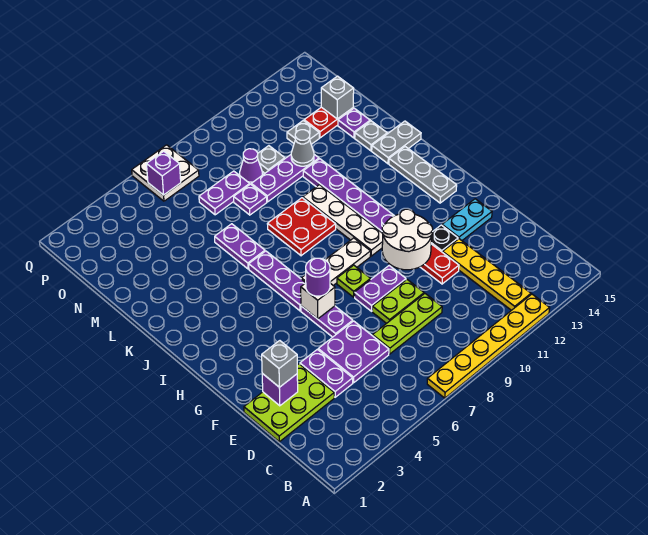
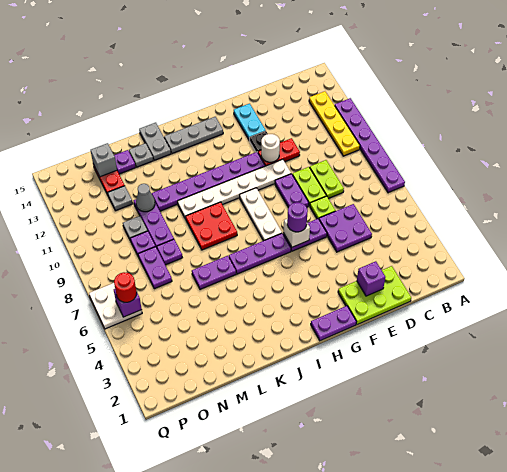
yellow plate A7:A12 level 1 -> purple plate A7:A12 level 1
yellow plate B12:E12 level 1 -> yellow plate B10:B13 level 1
lime plate D1:E3 level 1 -> lime plate D1:F2 level 1
purple plate D4:E4 level 1 -> purple plate G1:H1 level 1
lime plate D7:D9 level 1 -> lime plate D8:D9 level 1
grey brick E2 level 3 -> none
white round brick F10:G11 level 2 -> white round brick F11 level 2
lime plate G8 level 1 -> lime plate E7 level 1
white plate H10:K10 level 1 -> white plate F10:K10 level 1
purple cone N9 level 1 -> purple plate N9 level 1
none -> red round brick P6 level 3

